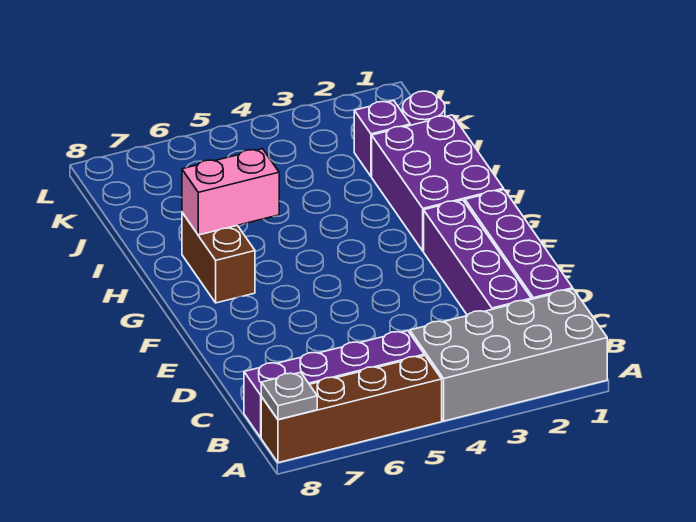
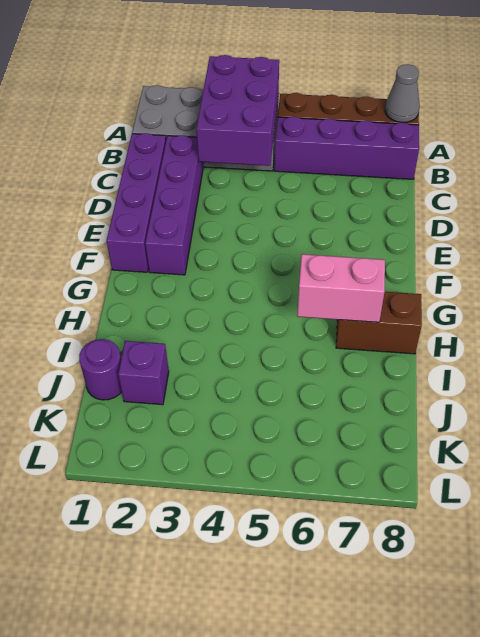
grey plate A8 level 2 -> grey cone A8 level 2
purple brick G1:I2 level 1 -> purple brick A3:C4 level 2
brown brick G7:H7 level 1 -> brown brick H7:H8 level 1

